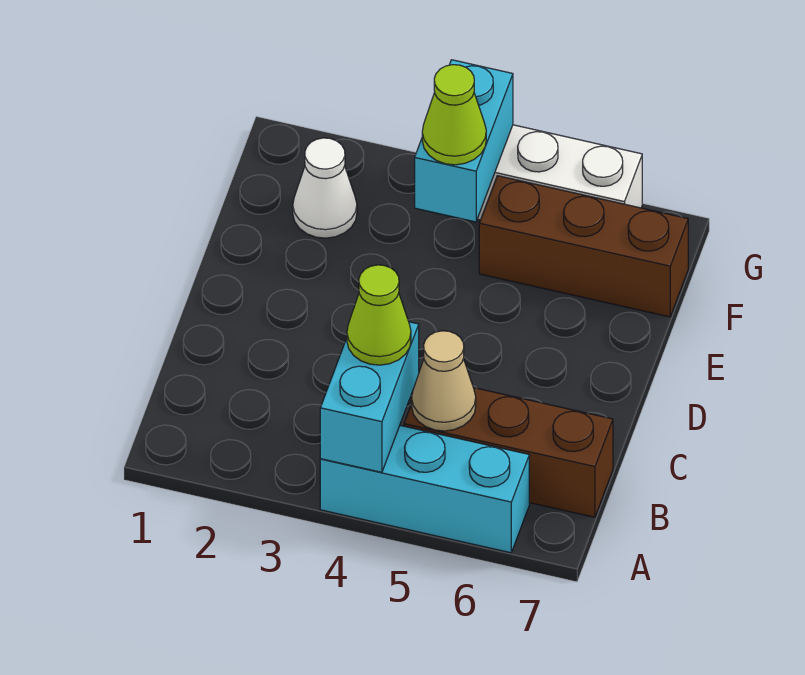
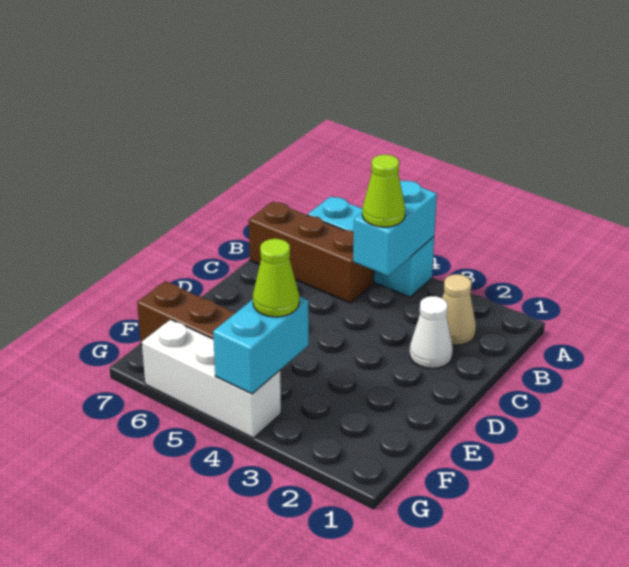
tan cone B5 level 2 -> tan cone B2 level 1
white cone F2 level 1 -> white cone C2 level 1

